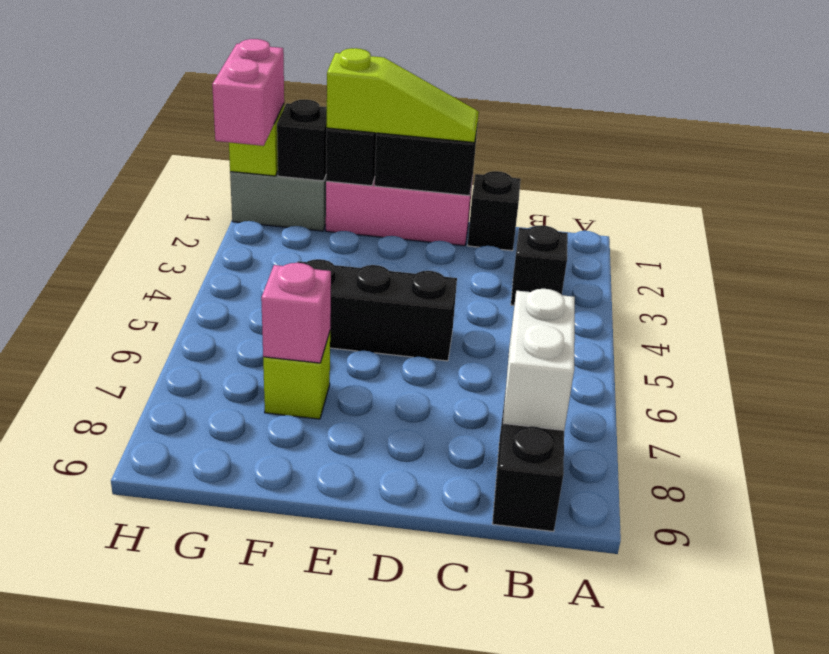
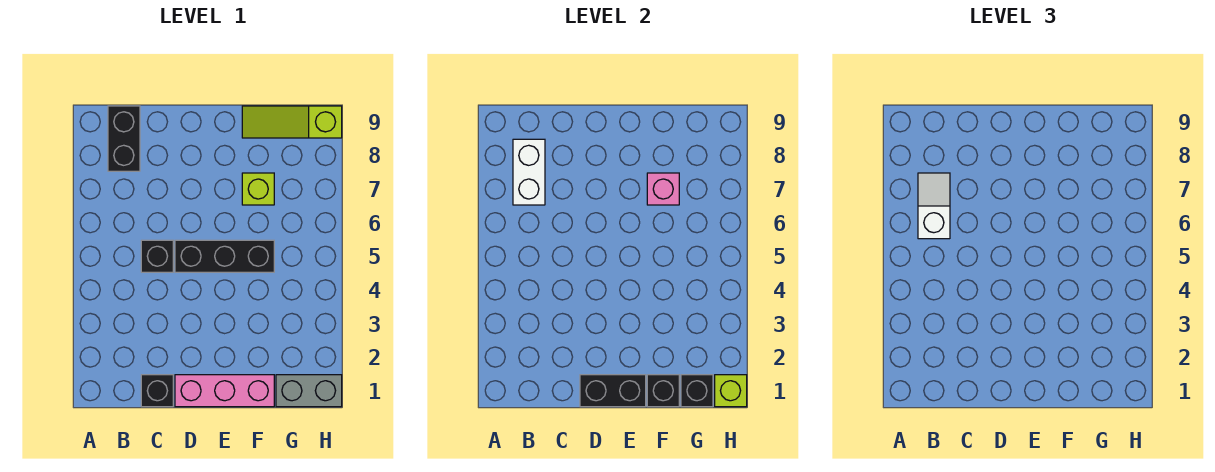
black brick B3 level 1 -> black brick C5 level 1
none -> white slope B6:B7 level 3 top 6
lime slope D1:F1 level 3 top F -> lime slope F9:H9 level 1 top H
pink brick H1:H2 level 3 -> none

